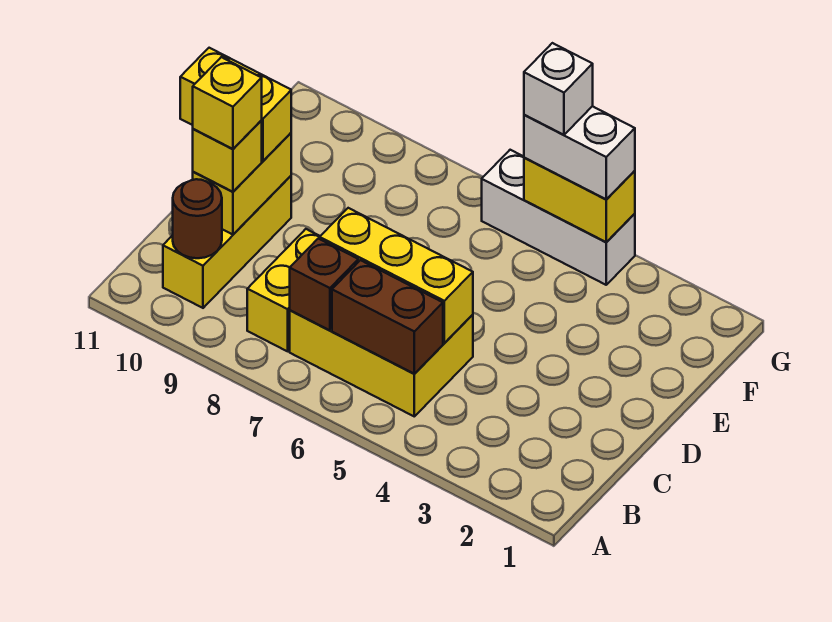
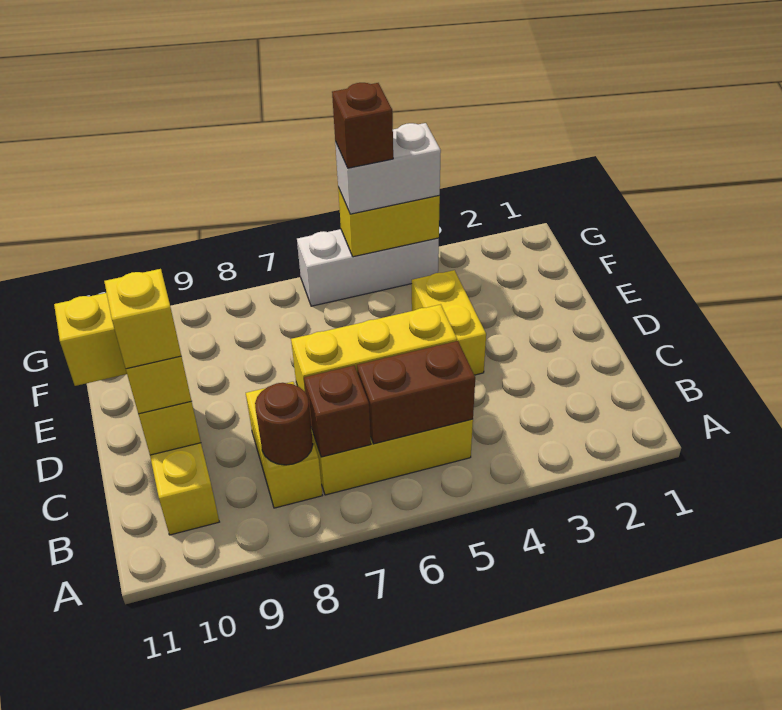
brown round brick B10 level 2 -> brown round brick B8 level 2
none -> yellow brick D4:E4 level 1
white brick G5 level 4 -> brown brick G5 level 4

